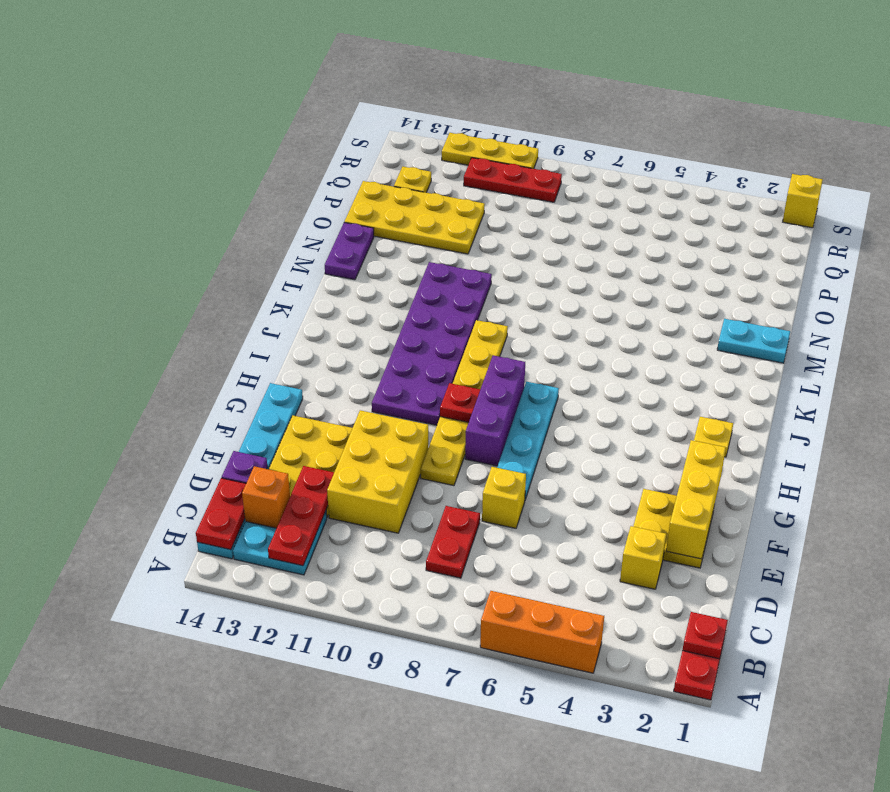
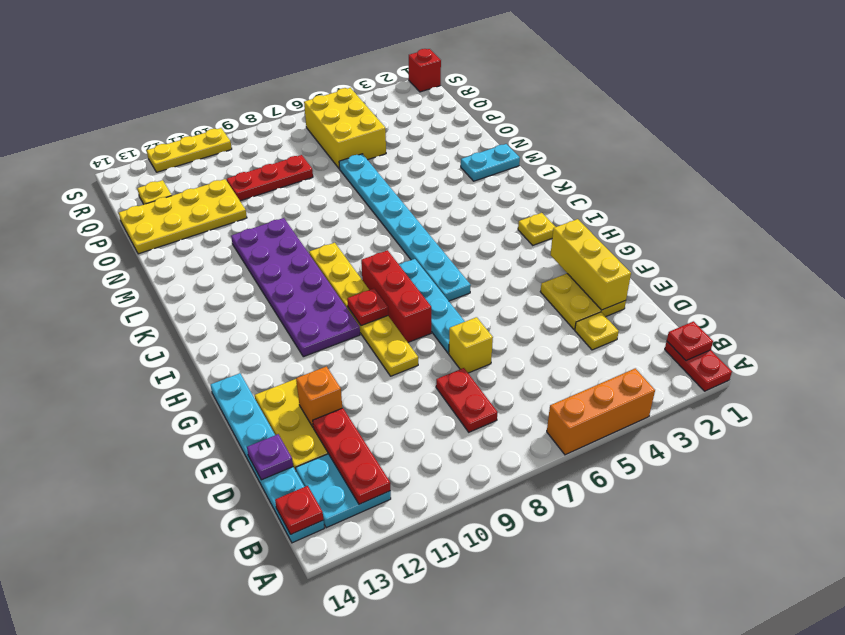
red plate B14:C14 level 2 -> red plate B14 level 2
orange brick C13 level 2 -> orange brick E12 level 2
yellow brick D3 level 1 -> yellow plate D3 level 1
yellow brick D10:F11 level 1 -> yellow brick P5:R6 level 1
purple brick G8:I8 level 1 -> red brick G8:I8 level 1
none -> cyan plate H6:O6 level 1
purple plate M14:N14 level 1 -> none
red plate R9:R11 level 1 -> red plate P8:P10 level 1
yellow brick S1 level 1 -> red brick S1 level 1

